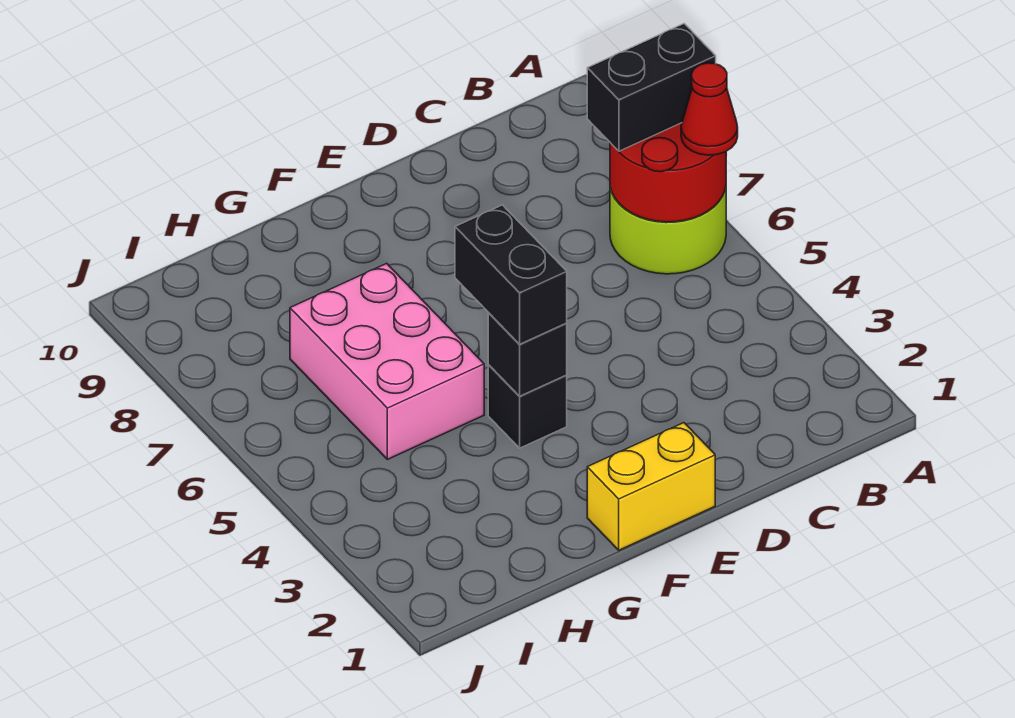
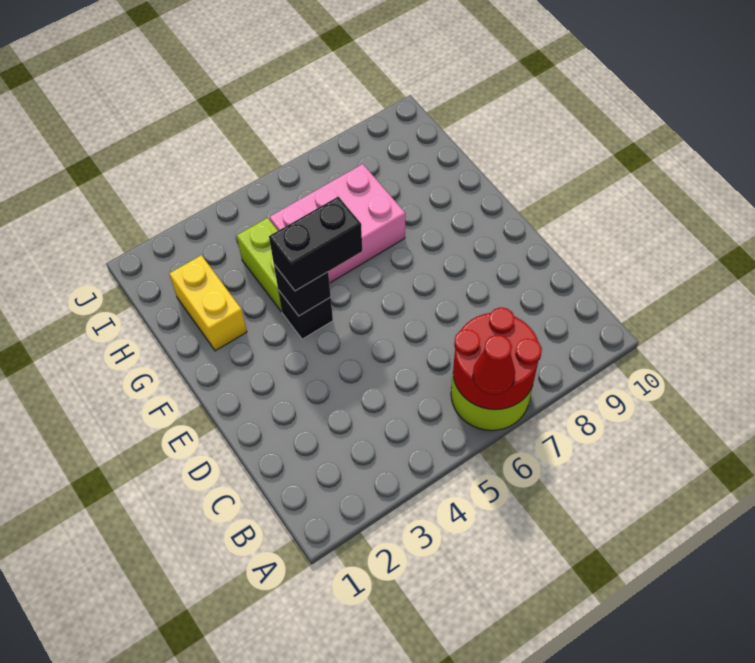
black brick A7:B7 level 3 -> none
yellow brick E1:F1 level 1 -> yellow brick G2:H2 level 1
none -> lime brick G4:H4 level 1

